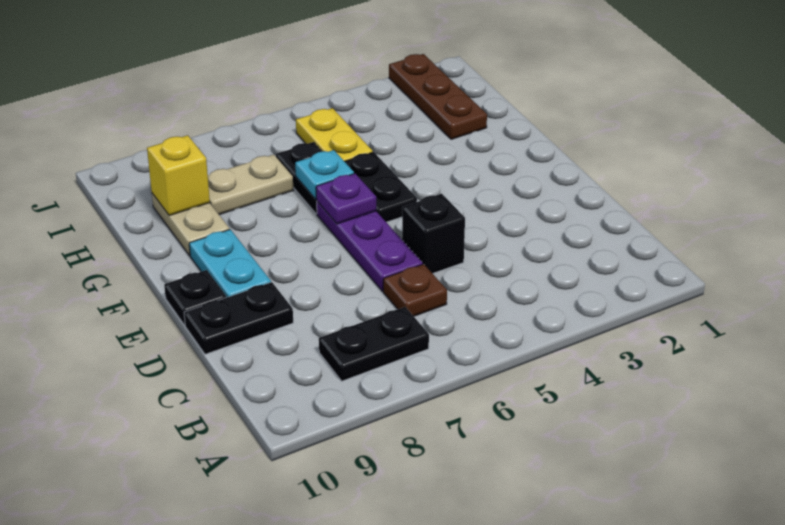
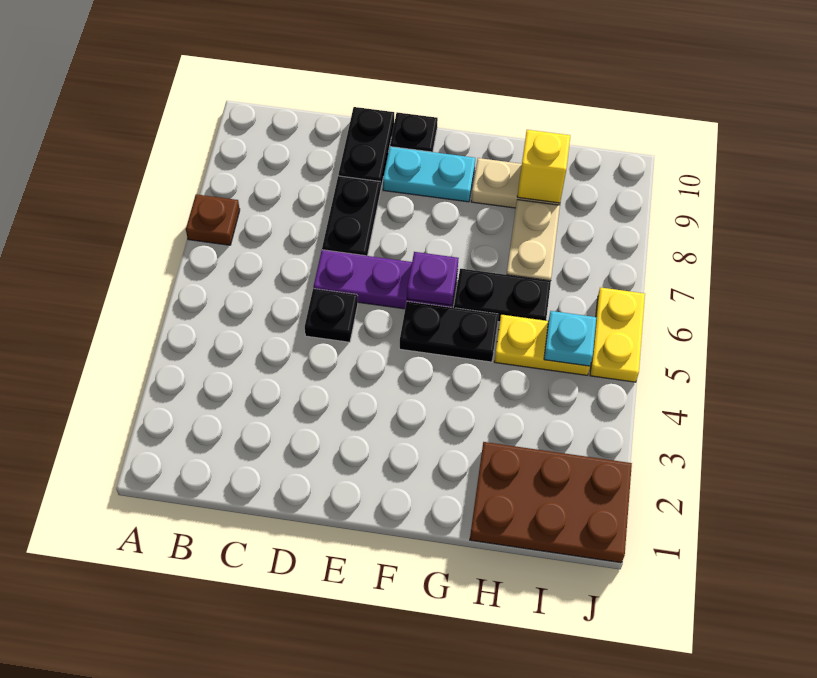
black plate B7:B8 level 1 -> black plate D7:D8 level 1
brown plate C6 level 1 -> brown plate A7 level 1
black brick D5 level 1 -> black plate D5 level 1
cyan plate G6 level 2 -> cyan plate I5 level 2
brown plate H2:J2 level 1 -> brown plate H1:J2 level 1
none -> yellow plate J5:J6 level 1

